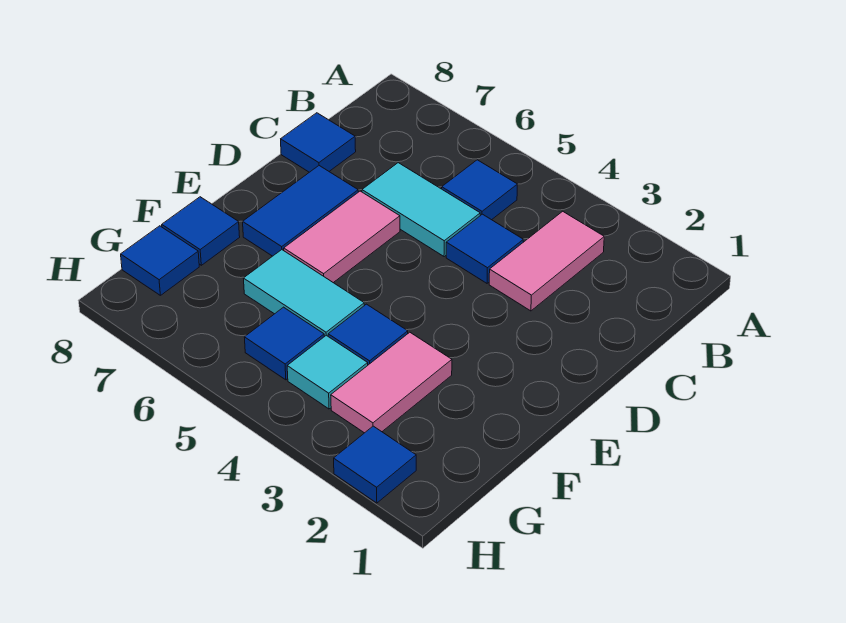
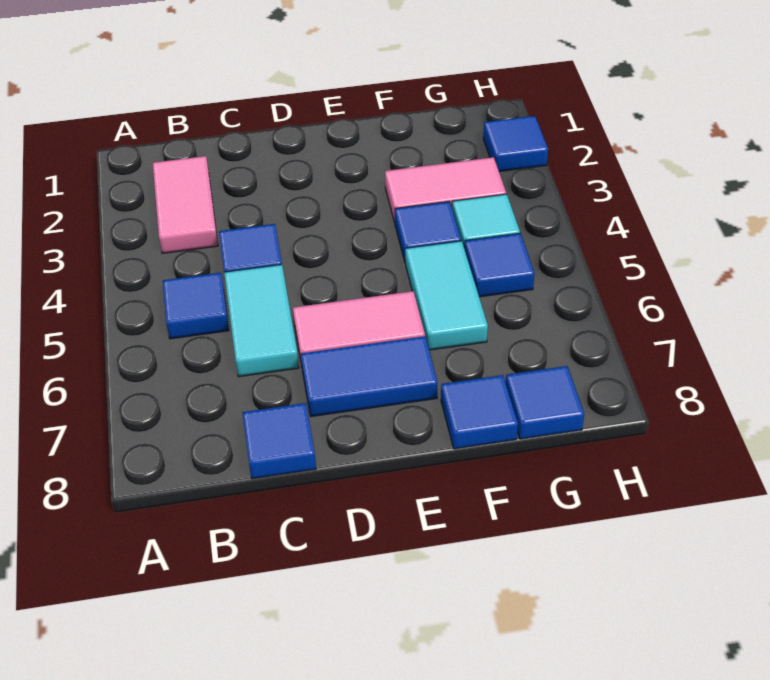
pink tile B3:C3 level 1 -> pink tile B2:B3 level 1

